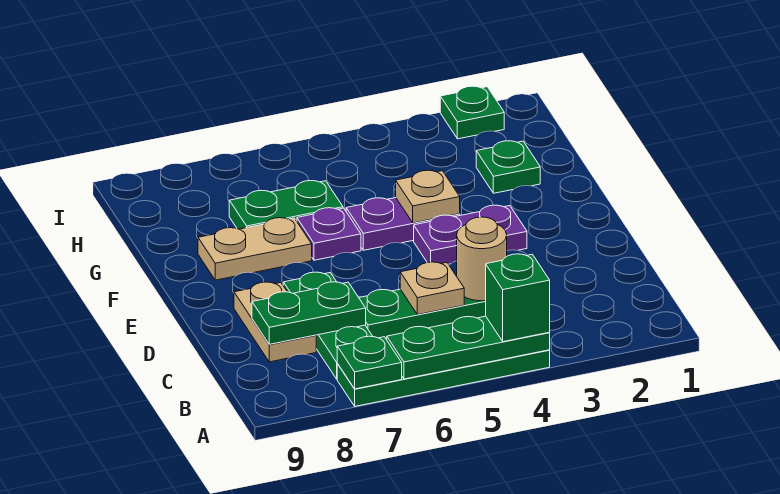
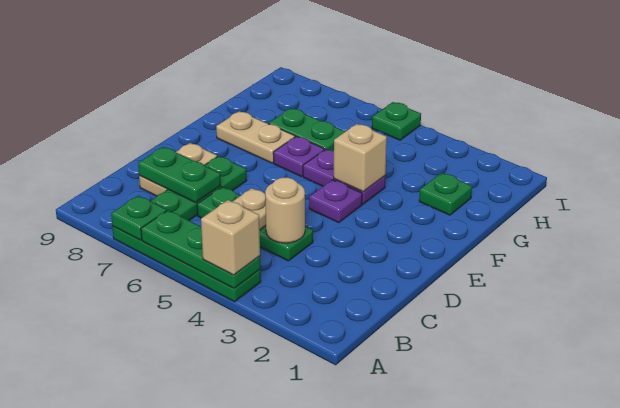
green brick A4 level 3 -> tan brick A4 level 3
purple plate E3:E4 level 1 -> purple plate E4 level 1
tan plate F4 level 2 -> tan brick F4 level 2
green plate I2 level 1 -> green plate I5 level 1

